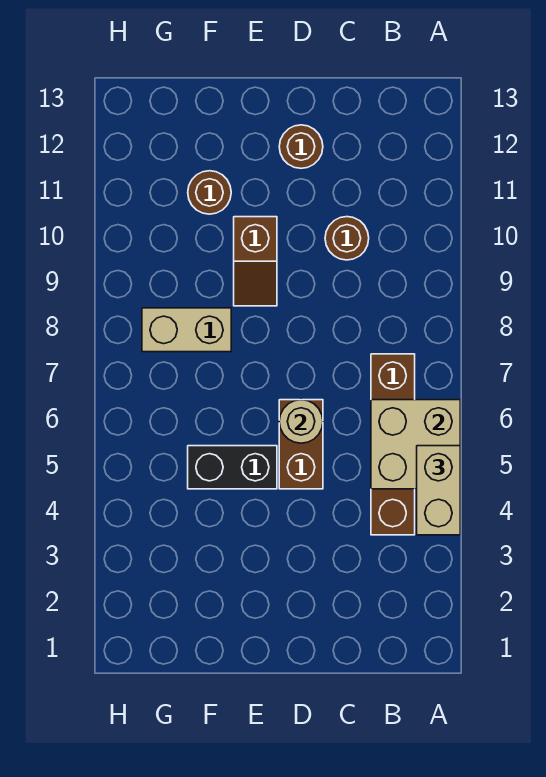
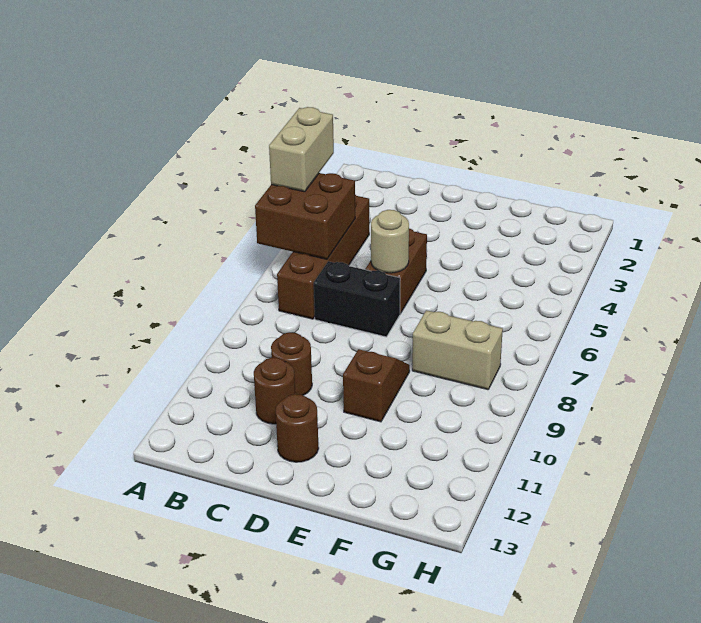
tan brick A5:B6 level 2 -> brown brick A5:B6 level 2
black brick E5:F5 level 1 -> black brick C7:D7 level 1
brown round brick F11 level 1 -> brown round brick C11 level 1

